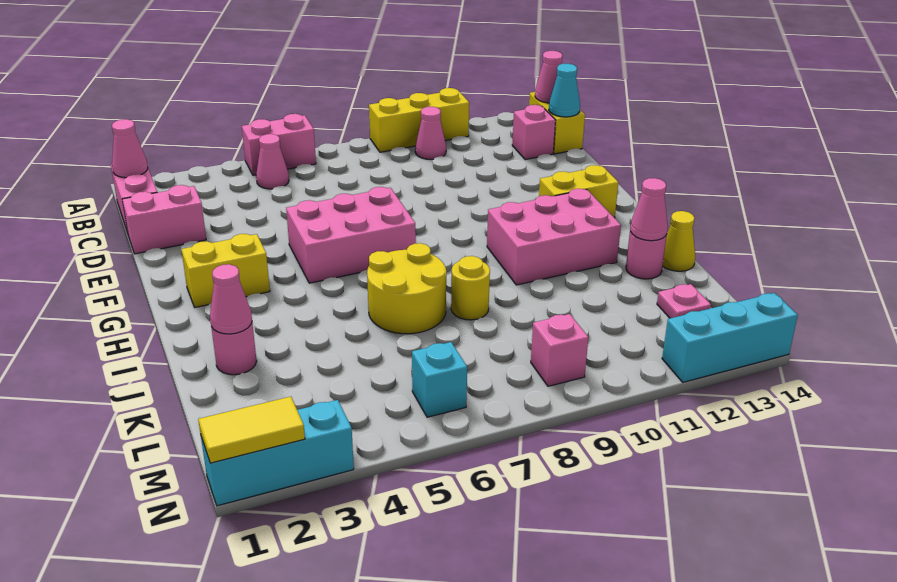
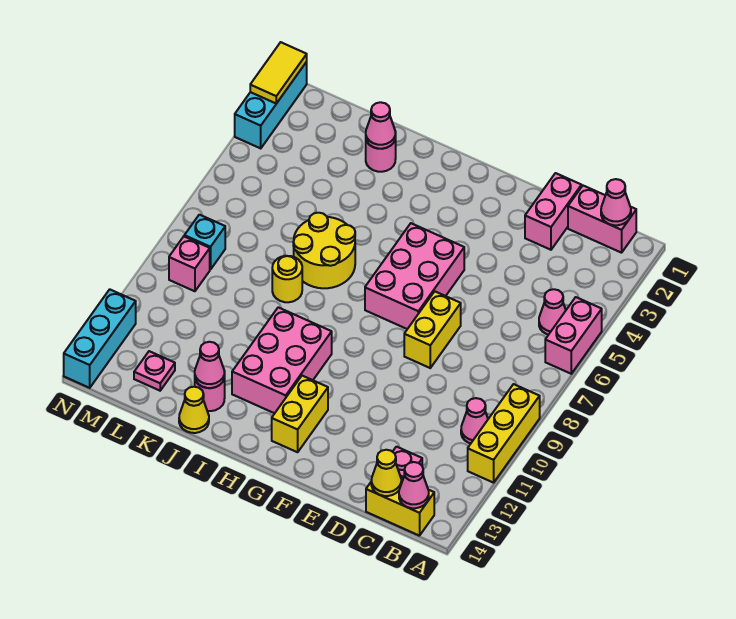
cyan cone C14 level 2 -> yellow cone C14 level 2
yellow brick G2:G3 level 1 -> yellow brick E7:E8 level 1
cyan brick M6 level 1 -> cyan brick M8 level 1

